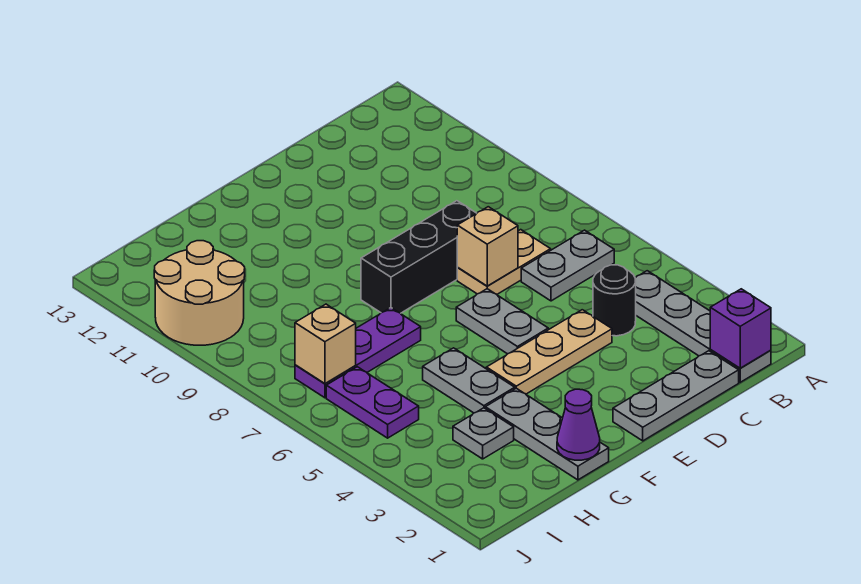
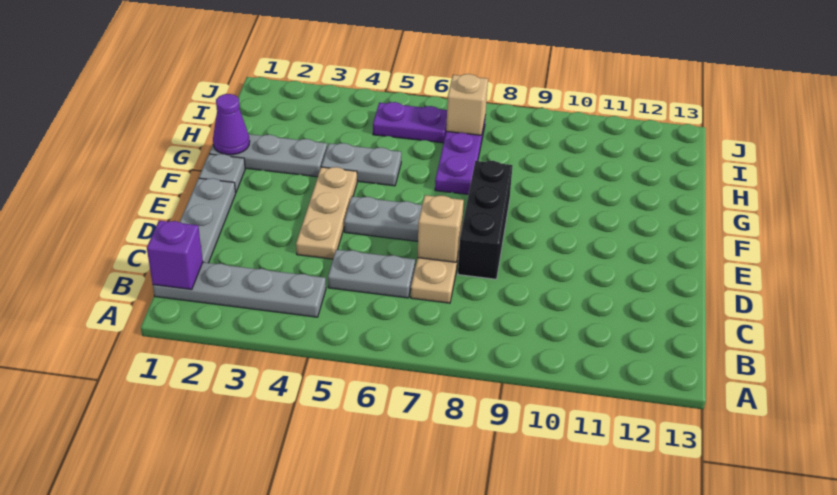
grey plate B6:C6 level 1 -> grey plate C5:C6 level 1
black round brick C4 level 1 -> none
grey plate H3 level 1 -> grey plate F1 level 1
tan round brick I10:J11 level 1 -> none

